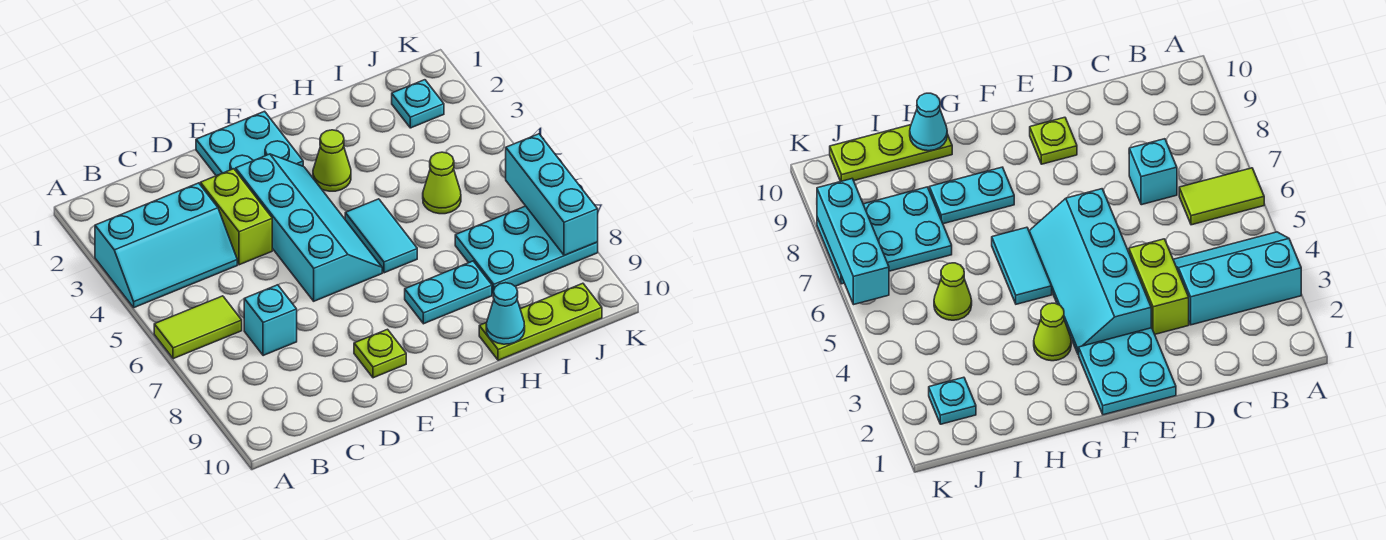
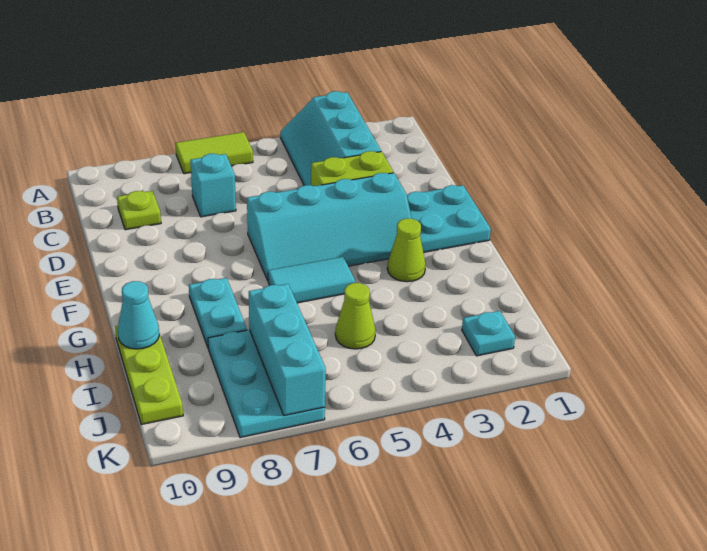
lime tile A6:B6 level 1 -> lime tile A6:A7 level 1
lime plate E9 level 1 -> lime plate C9 level 1
cyan brick K6:K8 level 2 -> cyan brick I7:K7 level 2

